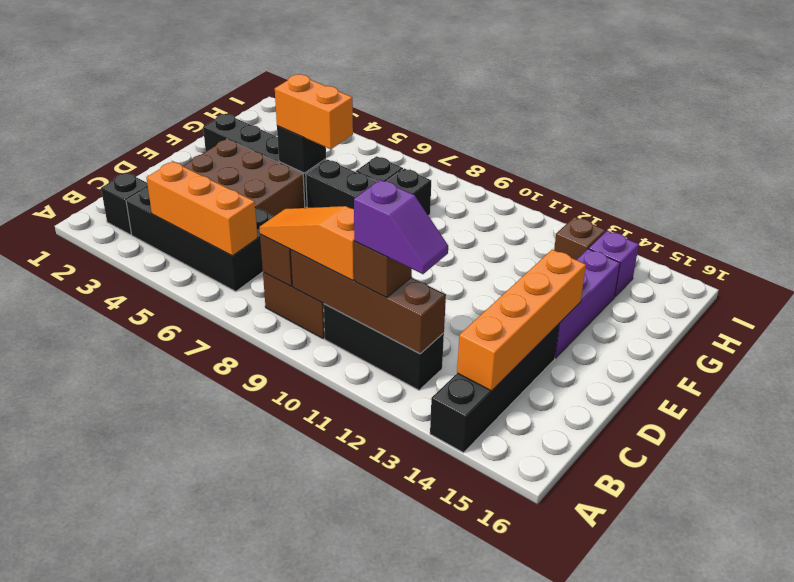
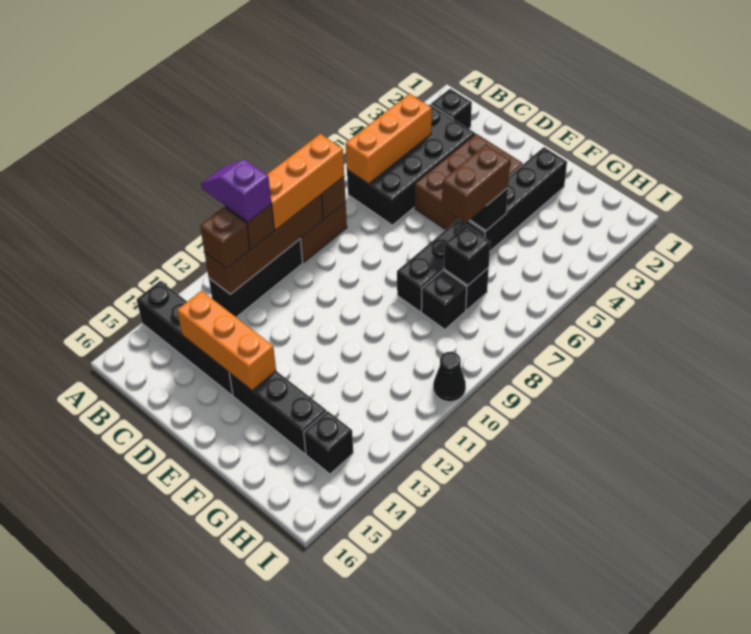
orange slope B8:B10 level 3 top 10 -> orange brick B8:B10 level 3
purple slope B11:B12 level 4 top 11 -> purple slope A11:B11 level 4 top B
orange brick B14:E14 level 2 -> orange brick C14:E14 level 2
purple brick E14:G14 level 1 -> black brick E14:G14 level 1
orange brick F5:F6 level 3 -> brown brick F5:F6 level 3
none -> black brick G7 level 2
brown brick H13 level 1 -> brown brick B12 level 3
purple brick H14 level 1 -> black brick H14 level 1
none -> black cone I10 level 1

